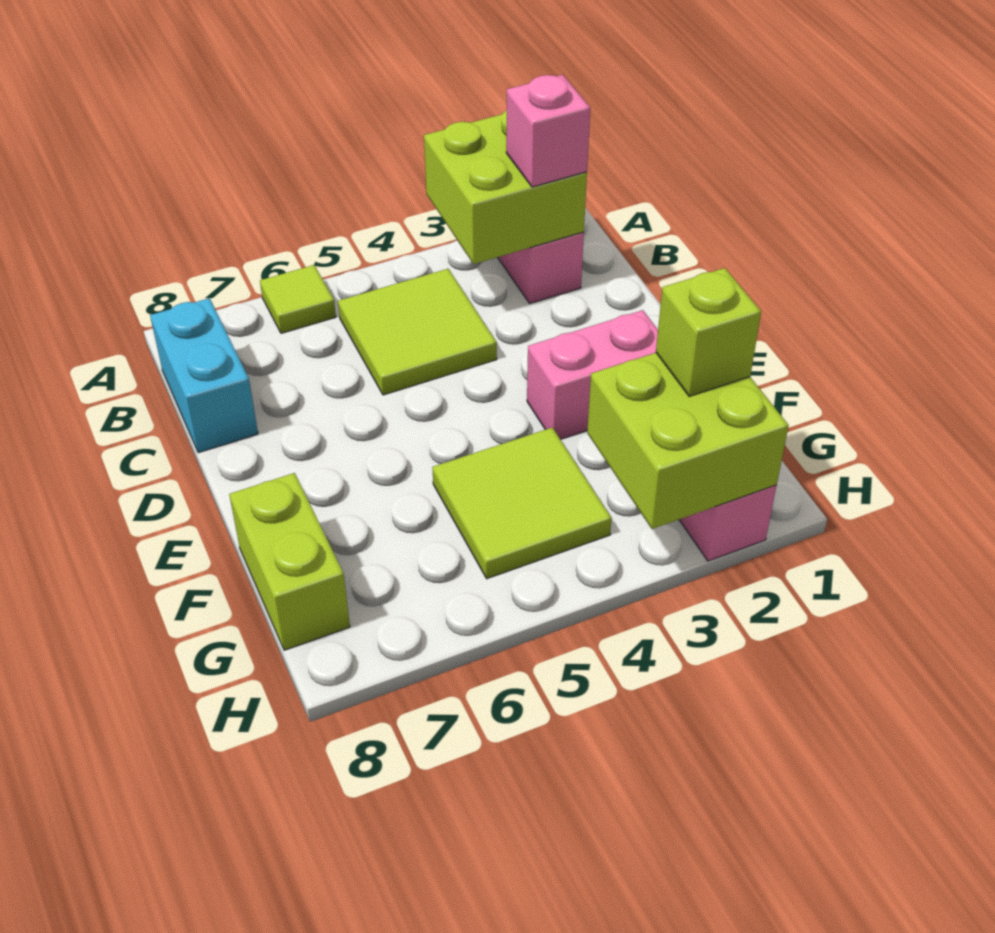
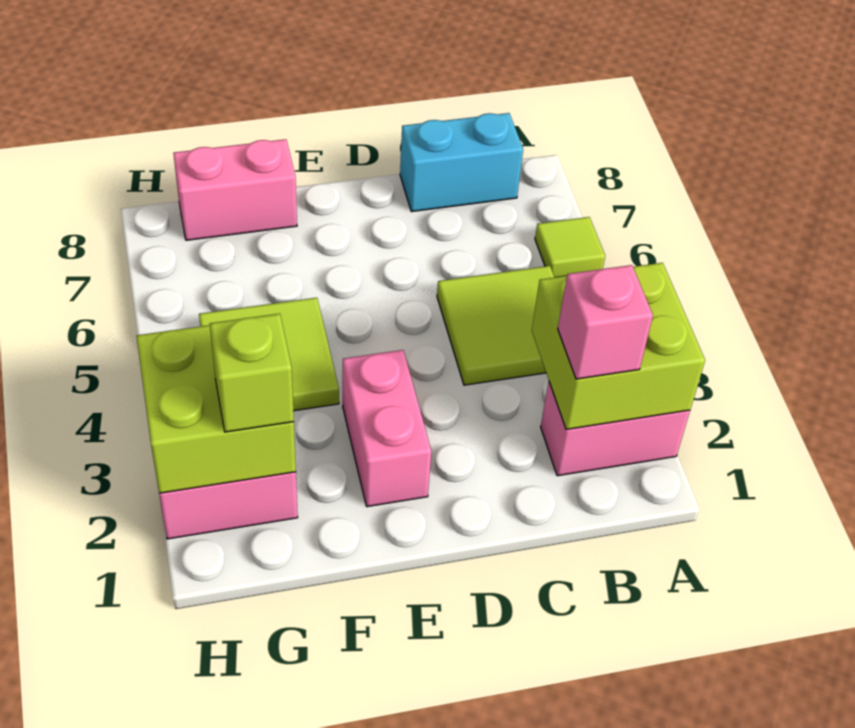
lime brick F8:G8 level 1 -> pink brick F8:G8 level 1

